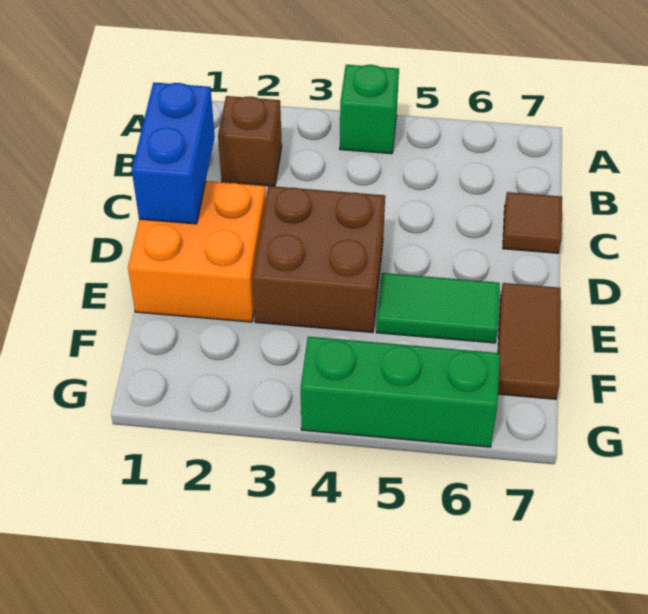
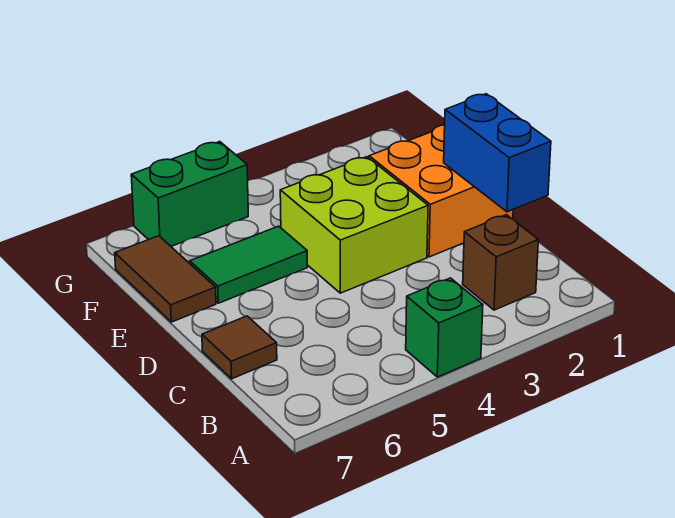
brown brick D3:E4 level 1 -> lime brick D3:E4 level 1
green brick G4:G6 level 1 -> green brick G5:G6 level 1

